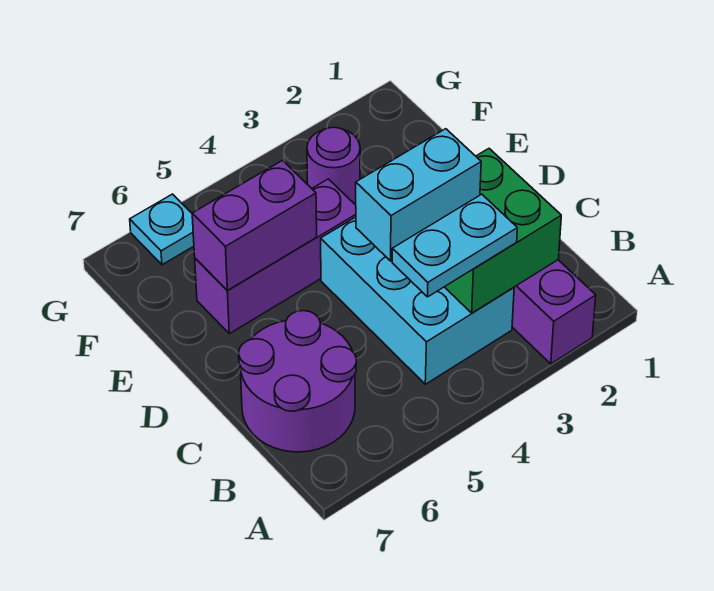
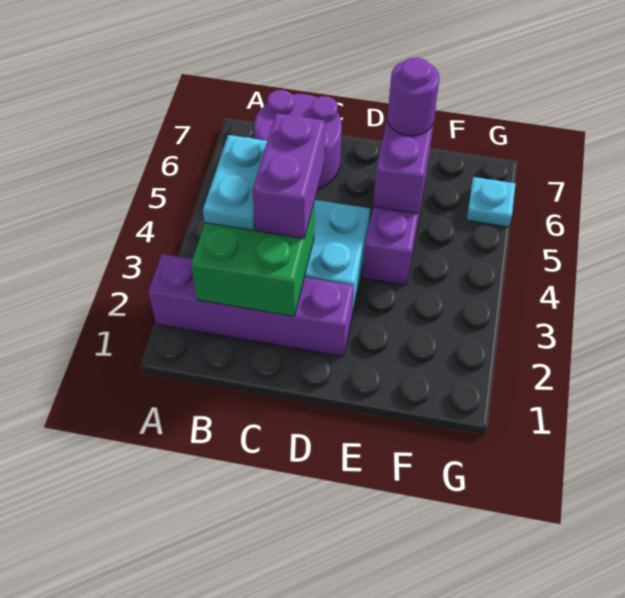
cyan brick C3:C4 level 3 -> purple brick C3:C4 level 3
purple round brick F3 level 1 -> purple round brick E6 level 3

